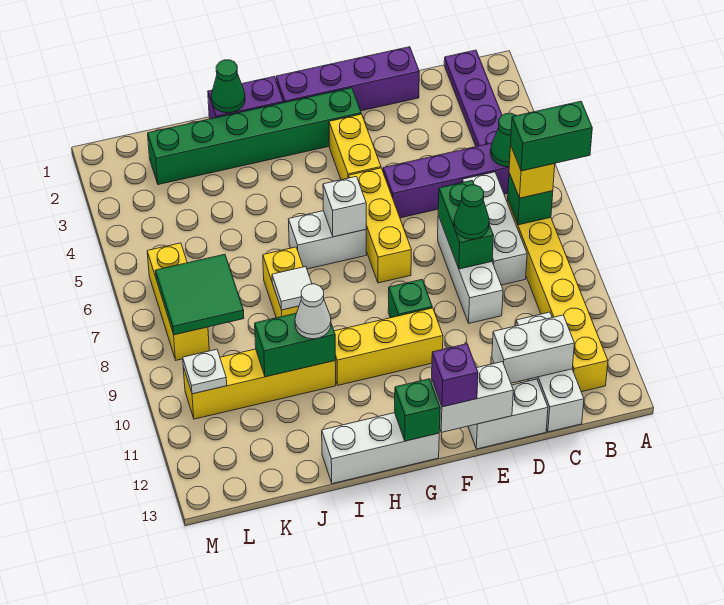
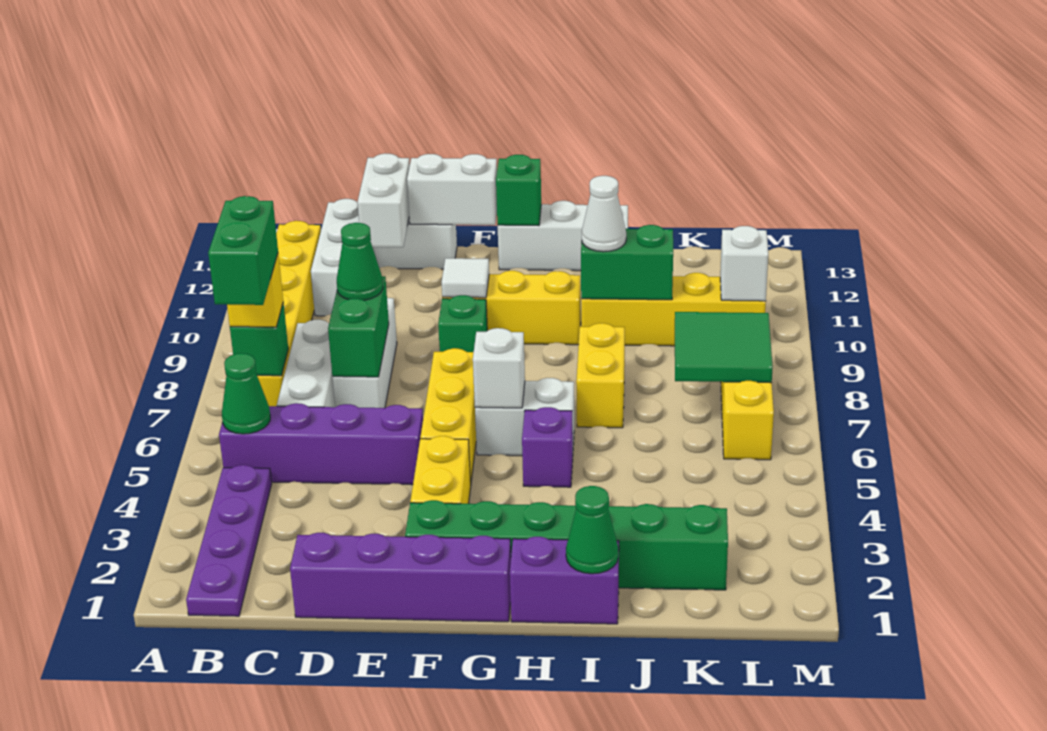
green brick A7:B7 level 4 -> green brick B6:B7 level 4
white brick C12:D12 level 2 -> white brick D12:D13 level 2
purple brick F13 level 3 -> purple brick H5 level 1
white tile I8 level 2 -> white tile F10 level 2
white plate L10 level 2 -> white brick L10 level 2

